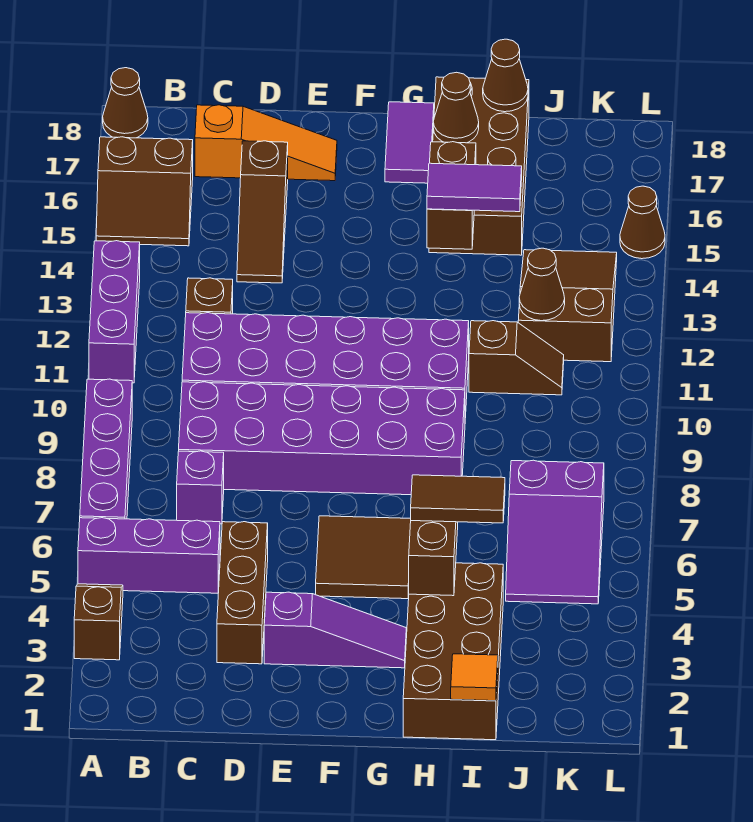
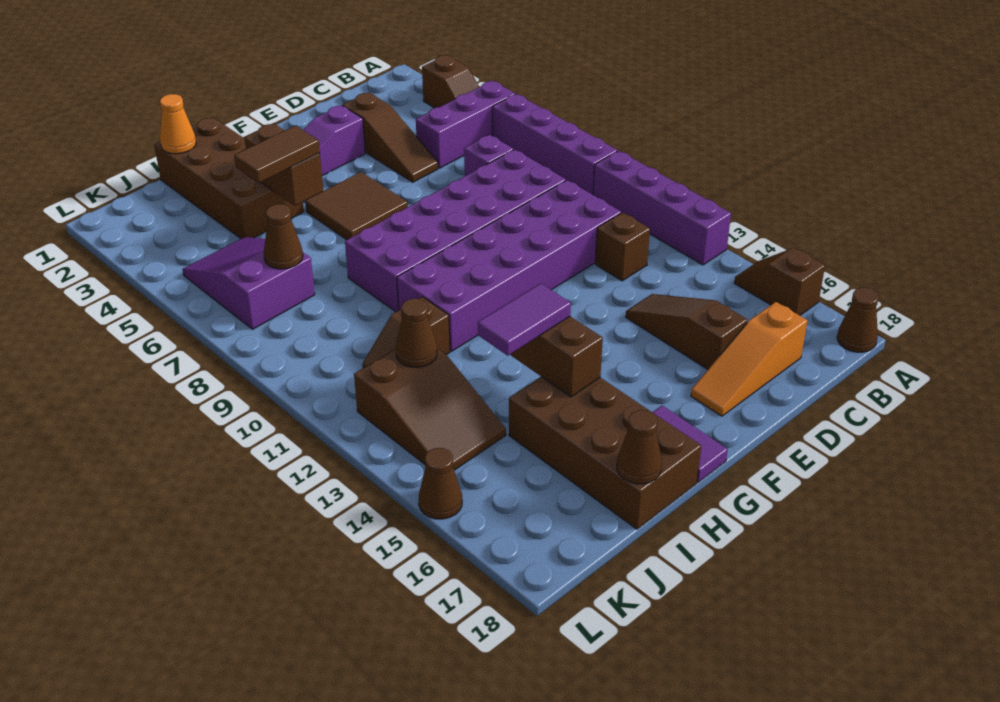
purple brick A11:A13 level 1 -> purple brick A10:A13 level 1
brown slope A15:B16 level 1 top 16 -> brown slope A15:A16 level 1 top 16
brown brick D3:D5 level 1 -> brown slope D3:D5 level 1 top 3
brown cone H17 level 2 -> brown cone J7 level 2
orange tile I1 level 2 -> orange cone I1 level 2

